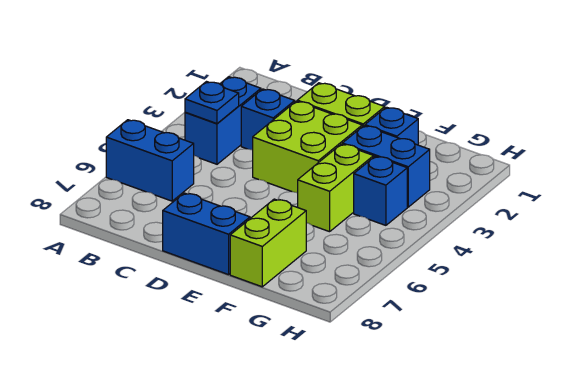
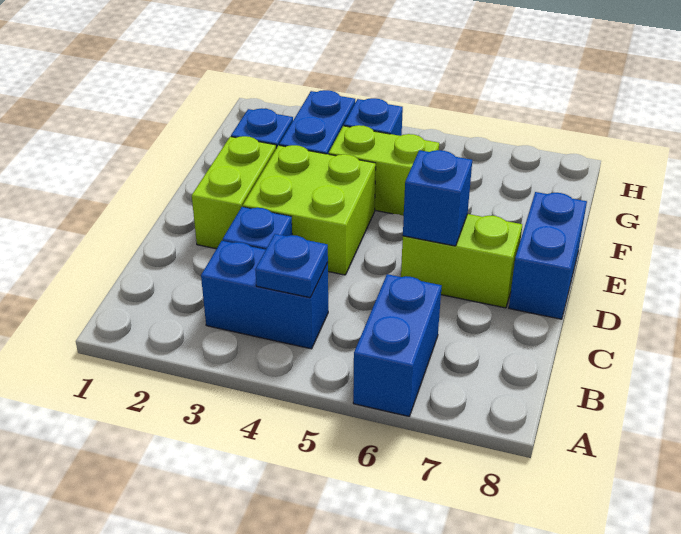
none -> blue brick D6 level 2
lime brick F7:F8 level 1 -> lime brick D6:D7 level 1

